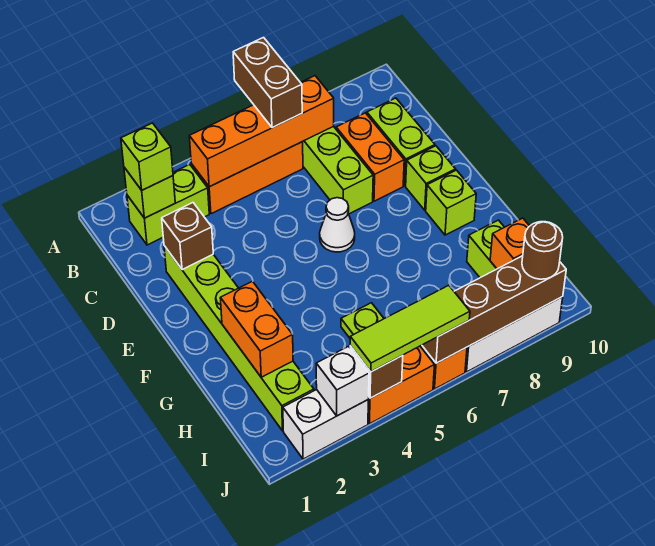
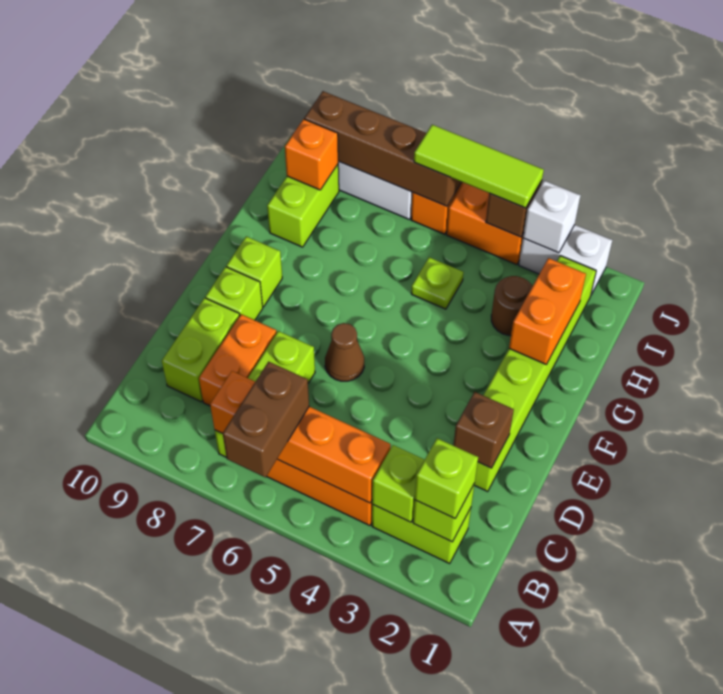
none -> lime brick B3 level 2
white cone E6 level 1 -> brown cone E6 level 1
brown round brick J9 level 3 -> brown round brick H3 level 1

